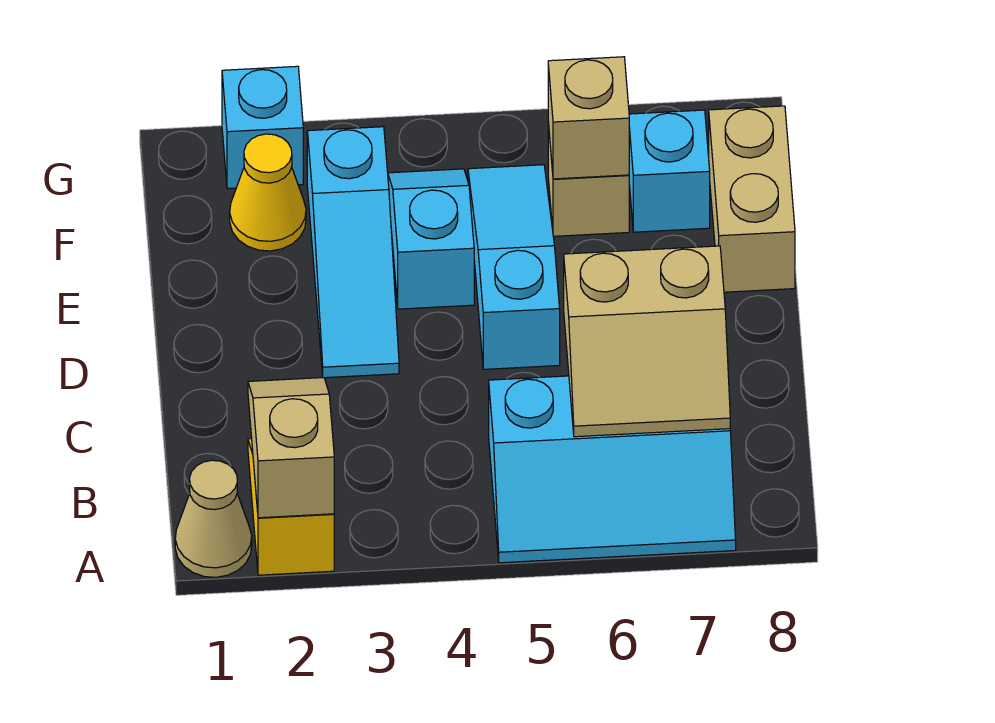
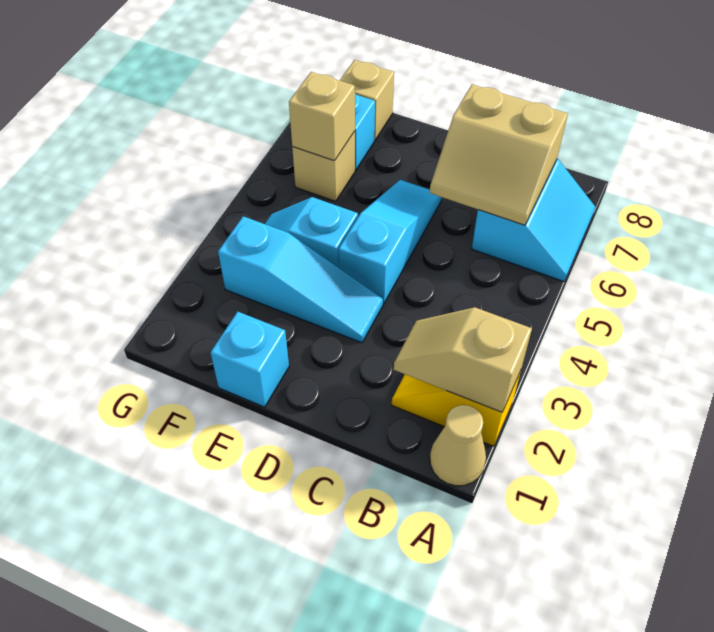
cyan slope A5:B7 level 1 top B -> cyan slope A6:B7 level 1 top B
tan slope B6:C7 level 2 top C -> tan slope B6:C7 level 2 top 7
cyan slope D5:F5 level 1 top D -> cyan slope D4:D6 level 1 top 4
tan brick E8:F8 level 1 -> tan brick F8 level 1
yellow cone F2 level 1 -> none
cyan brick G2 level 1 -> cyan brick E1 level 1

